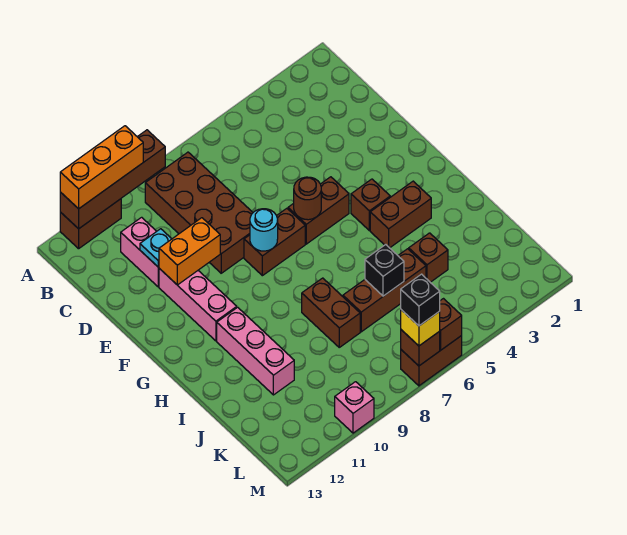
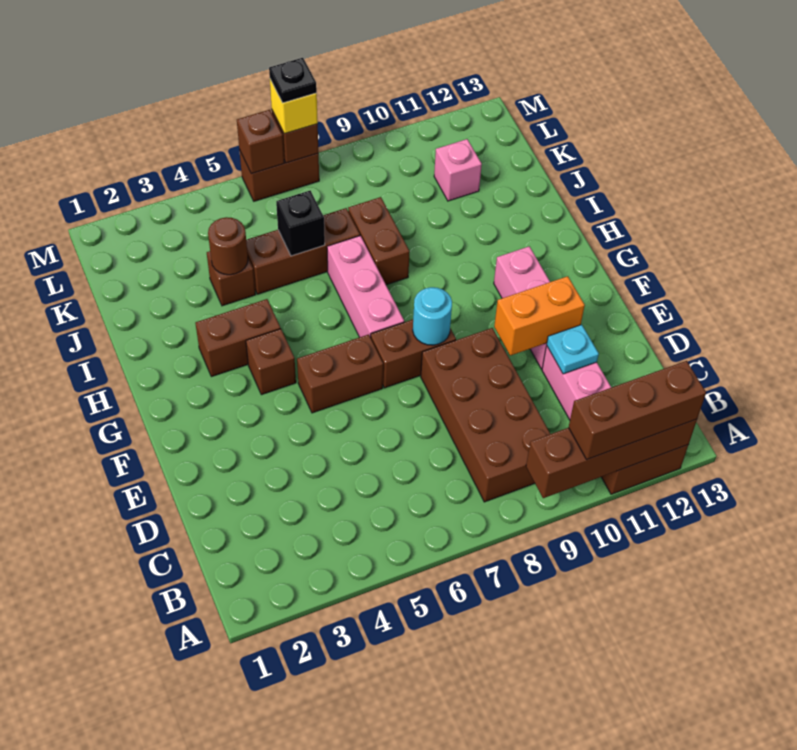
orange brick A10:A12 level 3 -> brown brick A10:A12 level 3
brown round brick F6 level 2 -> brown round brick J4 level 2
pink brick H11:J11 level 1 -> pink brick G7:I7 level 1
black brick M7 level 4 -> black plate M7 level 4
pink brick M10 level 1 -> pink brick K11 level 1

